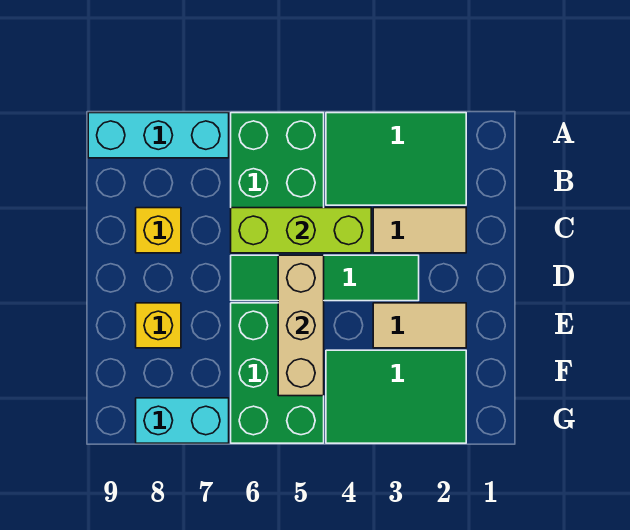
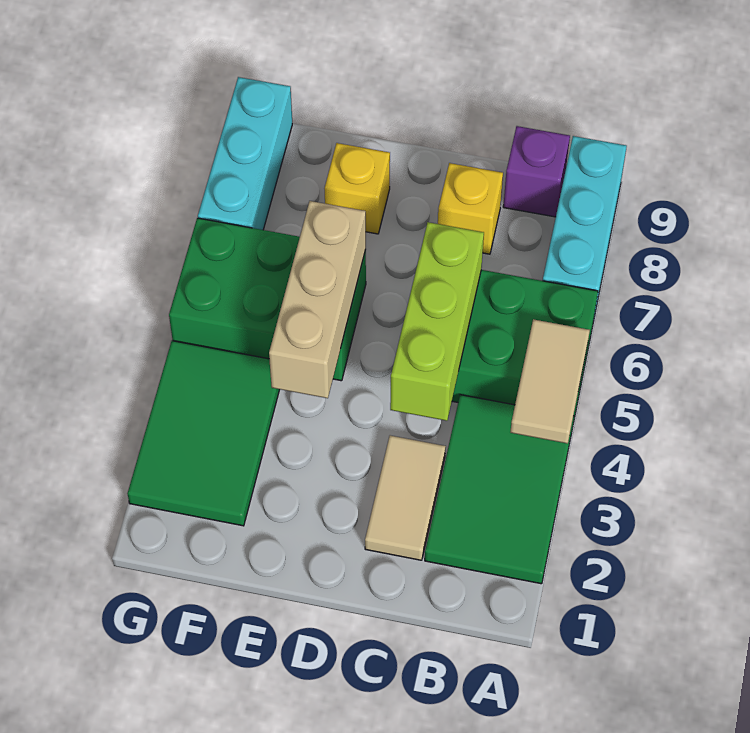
none -> purple brick B9 level 1
green tile D3:D6 level 1 -> none
tan brick D5:F5 level 2 -> tan brick E4:E6 level 2
tan tile E2:E3 level 1 -> tan tile A4:A5 level 2
cyan brick G7:G8 level 1 -> cyan brick G7:G9 level 1

